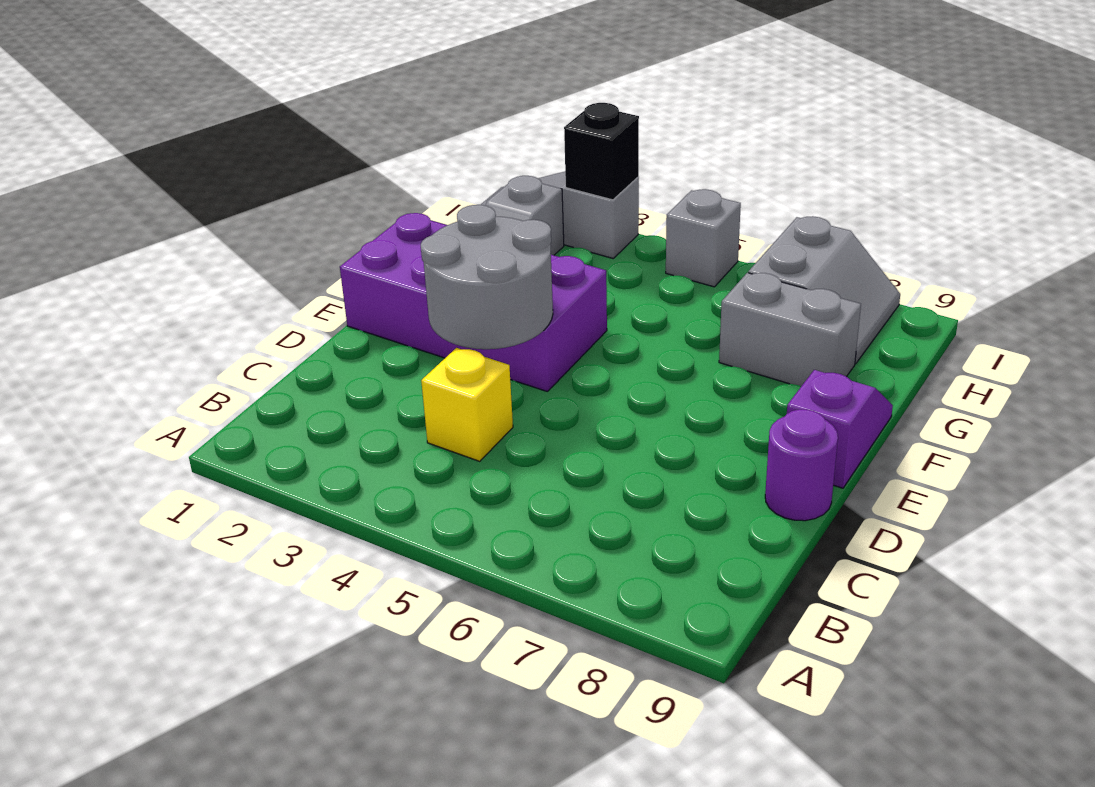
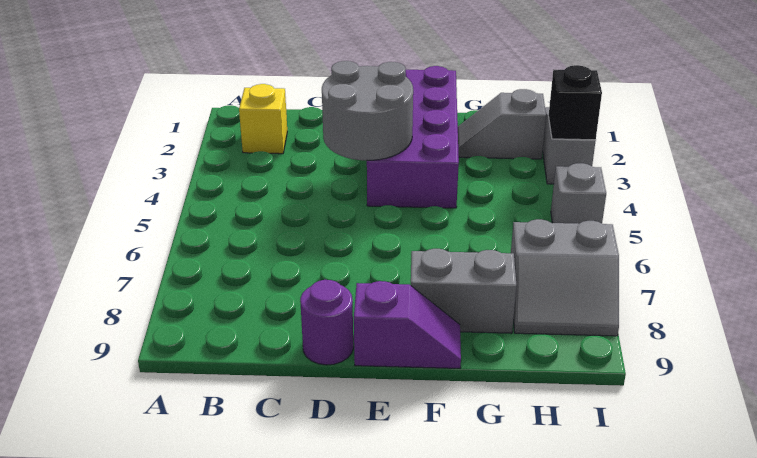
yellow brick C4 level 1 -> yellow brick B2 level 1
grey brick G7:G8 level 1 -> grey brick F8:G8 level 1

